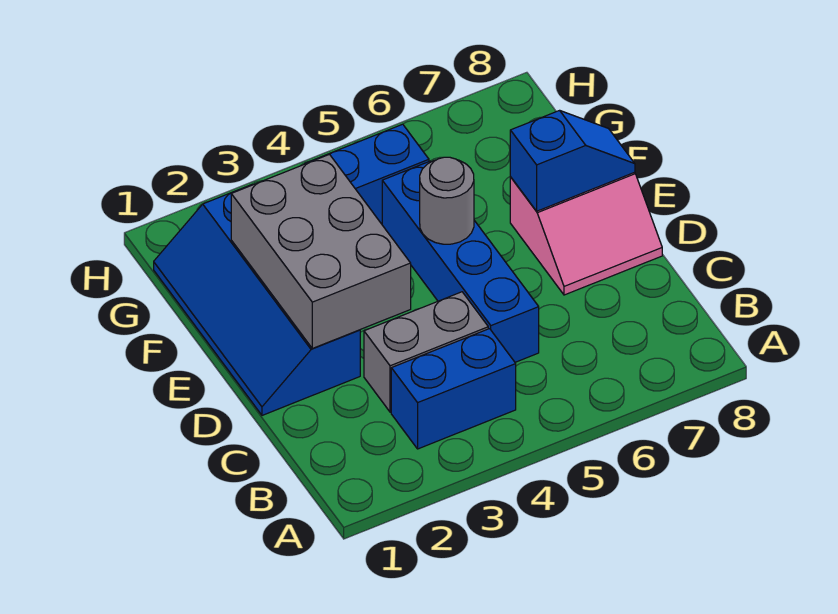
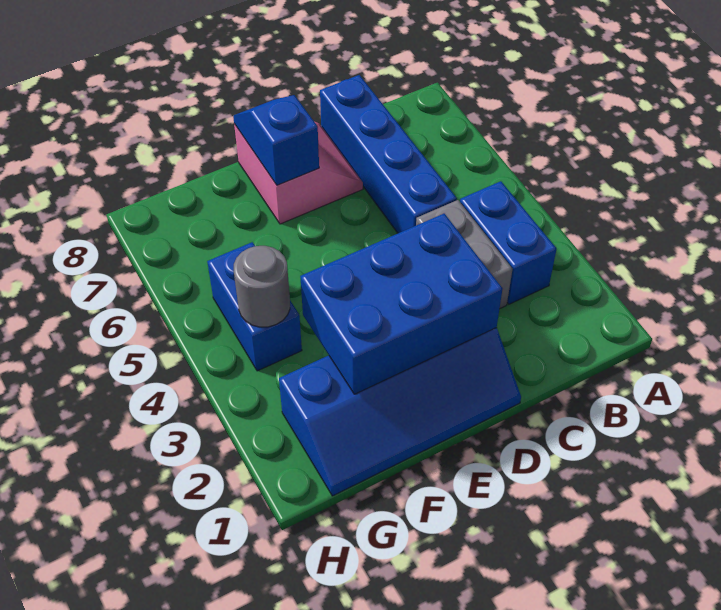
blue brick C5:F5 level 1 -> blue brick C5:C8 level 1
grey brick D2:F3 level 2 -> blue brick D2:F3 level 2
grey round brick E5 level 2 -> grey round brick G4 level 2

